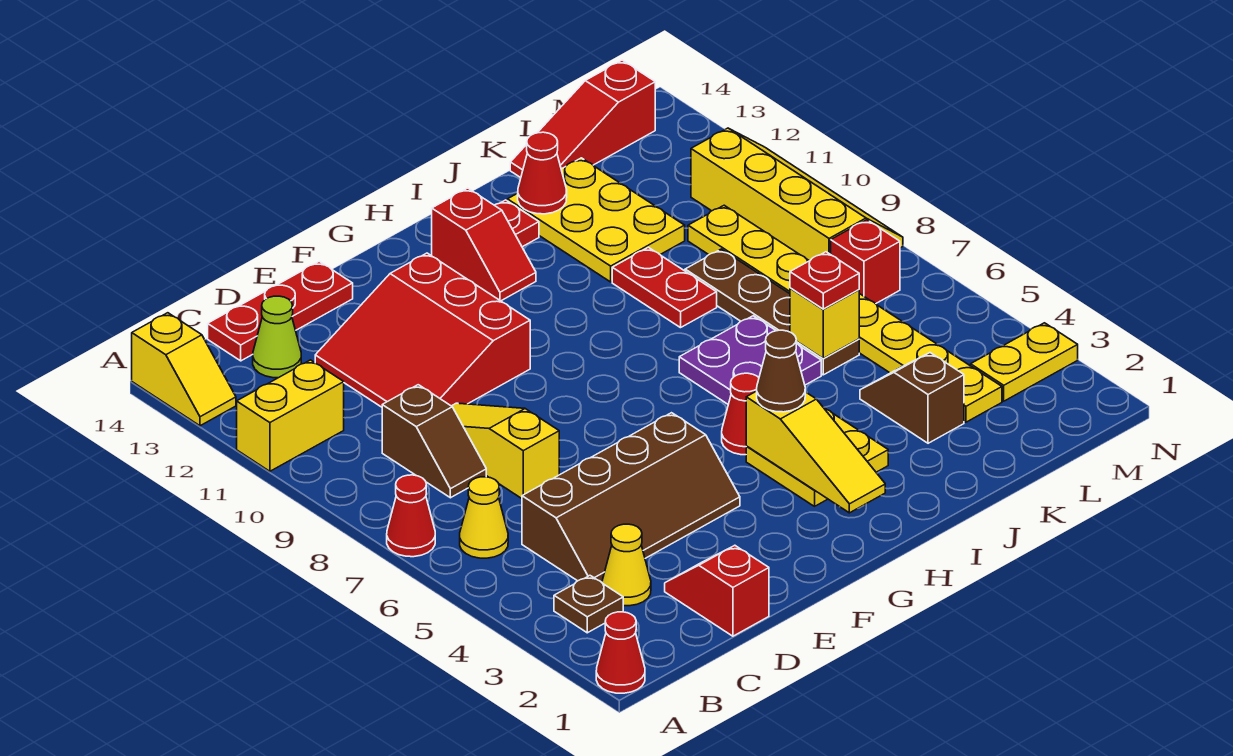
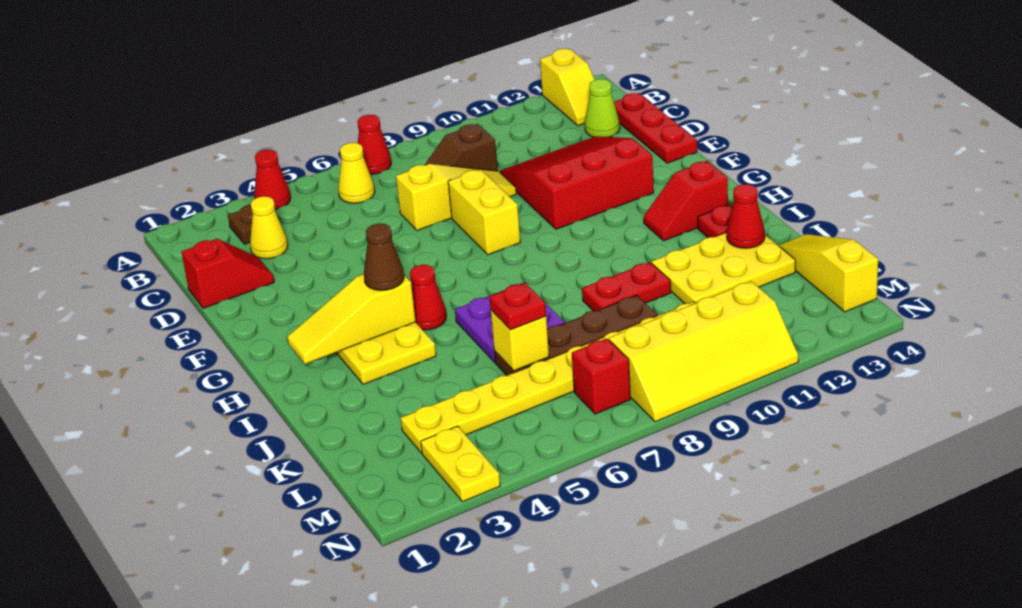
red cone A1 level 1 -> red cone A4 level 1
yellow brick A11:B11 level 1 -> yellow brick E8:F8 level 1
yellow slope A13:A14 level 1 top 14 -> yellow slope A13:B13 level 1 top A
brown slope C4:F5 level 1 top 5 -> none
brown slope K3:K4 level 1 top 3 -> none
red slope K14:M14 level 1 top M -> yellow slope K14:M14 level 1 top M

